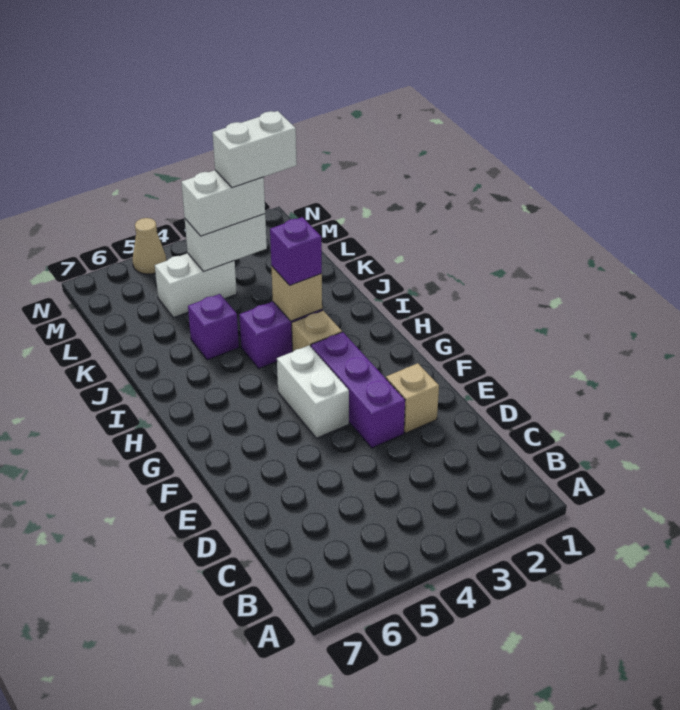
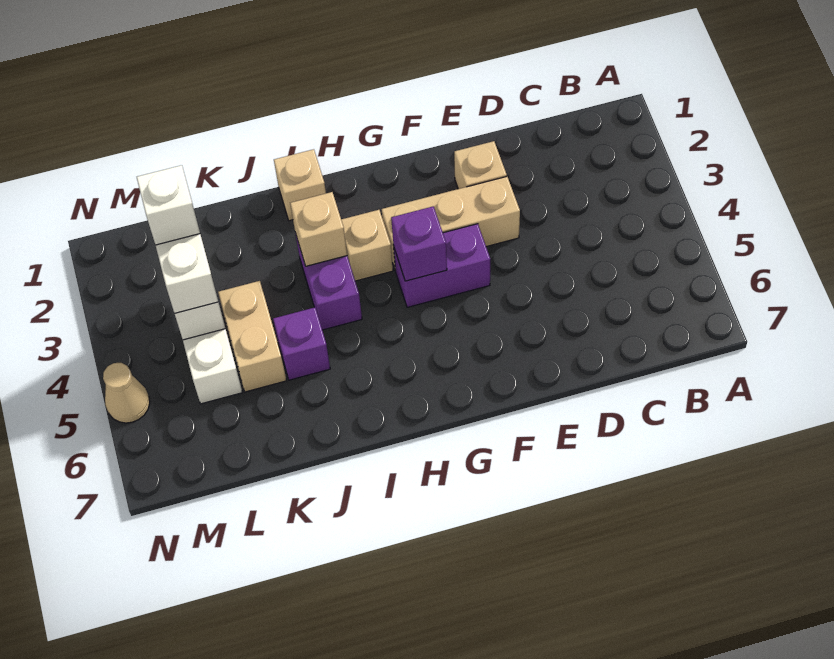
purple brick E3:G3 level 1 -> tan brick E3:G3 level 1
white brick F4:G4 level 1 -> purple brick F4:G4 level 1
none -> tan brick I1 level 1
purple brick I3 level 3 -> purple brick G4 level 2
none -> tan brick K4:K5 level 1
white brick L2:L3 level 4 -> white brick L3 level 4

